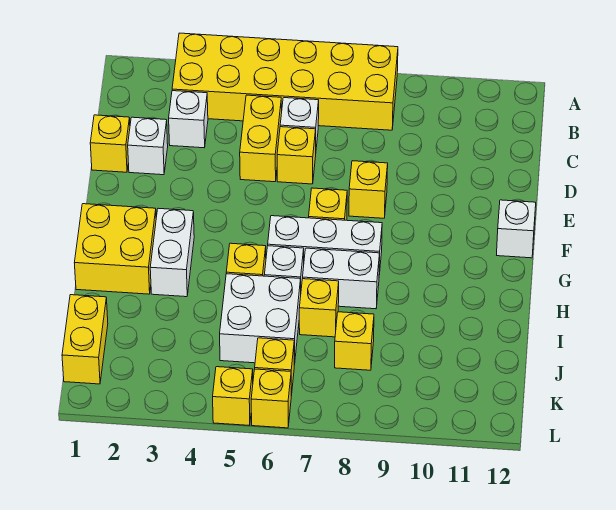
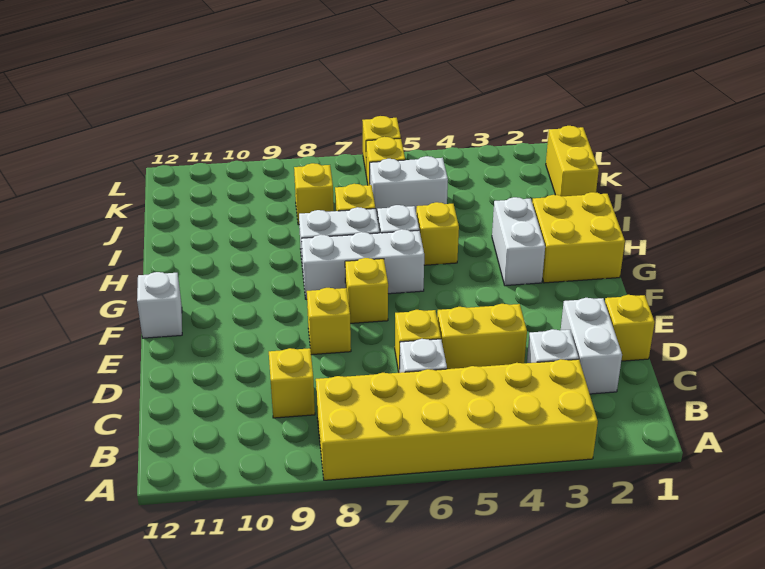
yellow brick C5:D5 level 1 -> yellow brick D4:D5 level 1
white brick D2 level 1 -> white brick C2:D2 level 1
white brick I5:J6 level 1 -> white brick J5:J6 level 1
yellow brick L5 level 1 -> yellow brick C9 level 1

